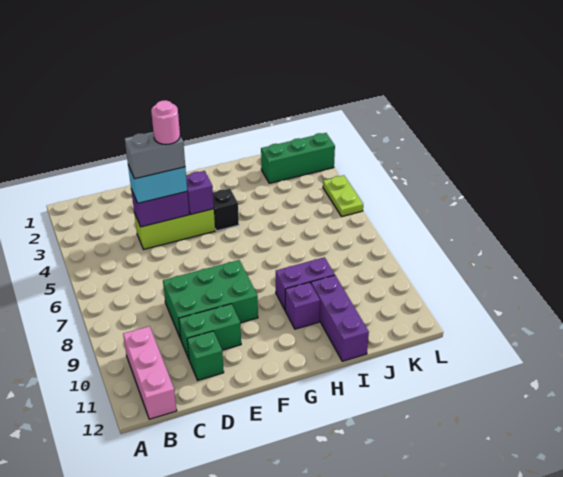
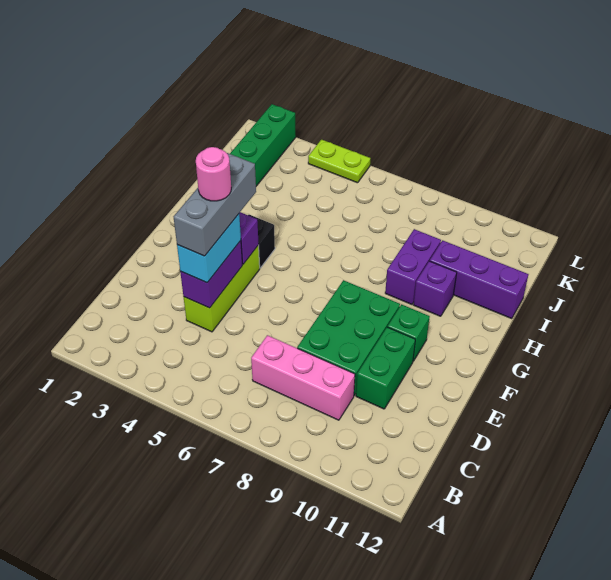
pink brick B10:B12 level 1 -> pink brick C7:C9 level 1
grey brick D4:E4 level 4 -> grey brick D4:F4 level 4
green brick D11 level 1 -> green brick F10 level 1

